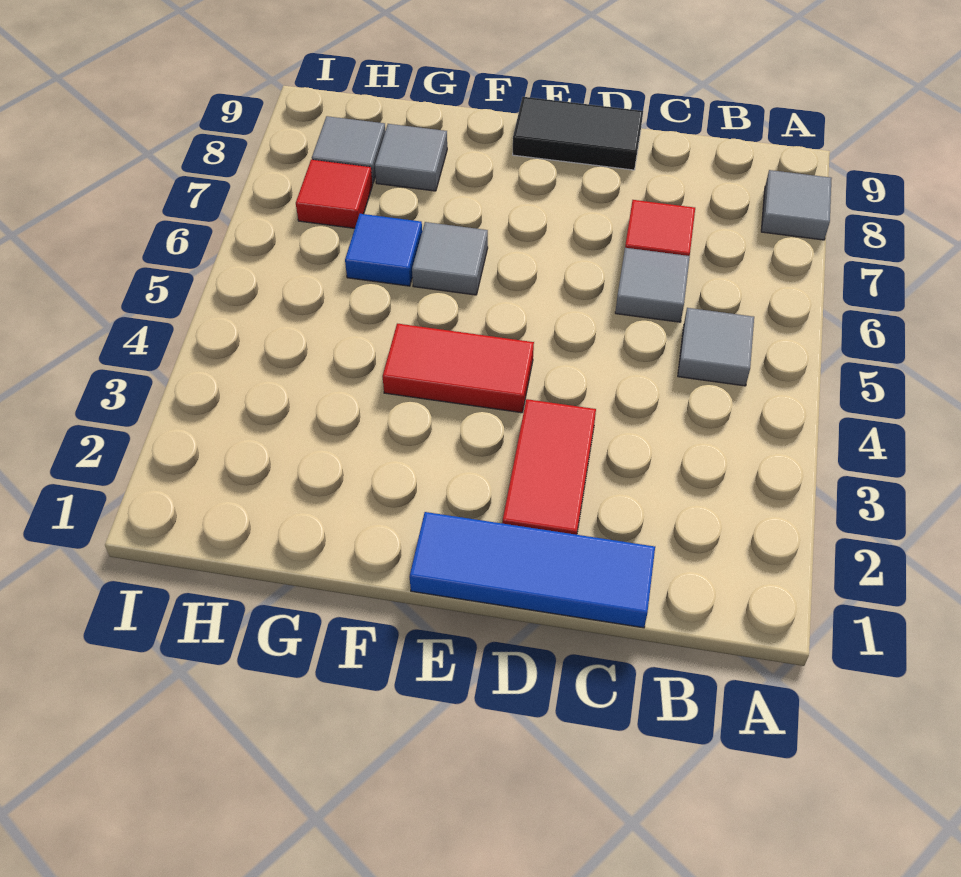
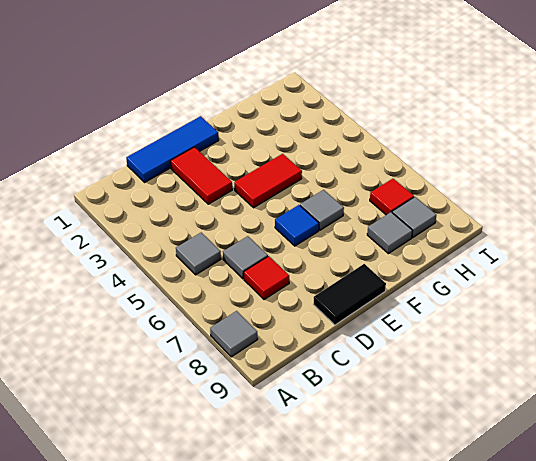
blue tile G6 level 1 -> blue tile E6 level 1

